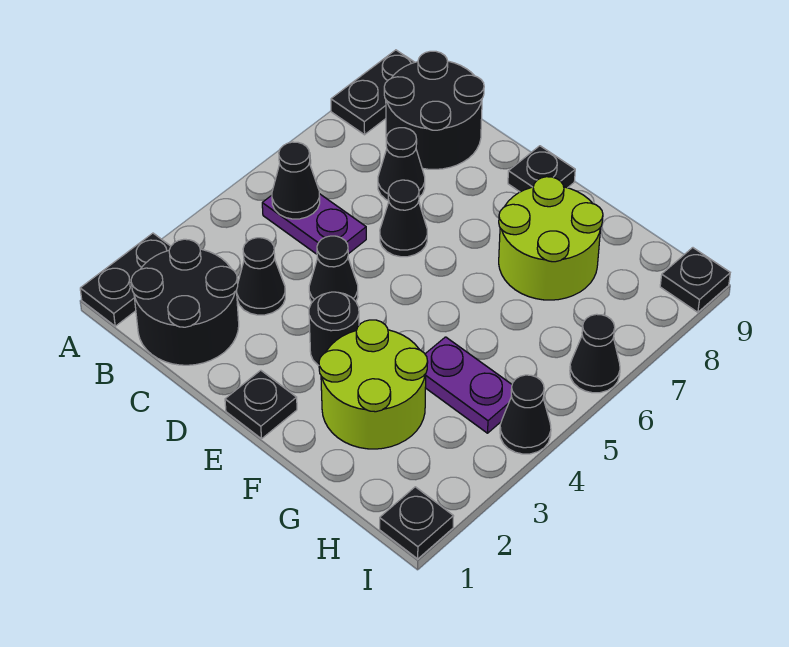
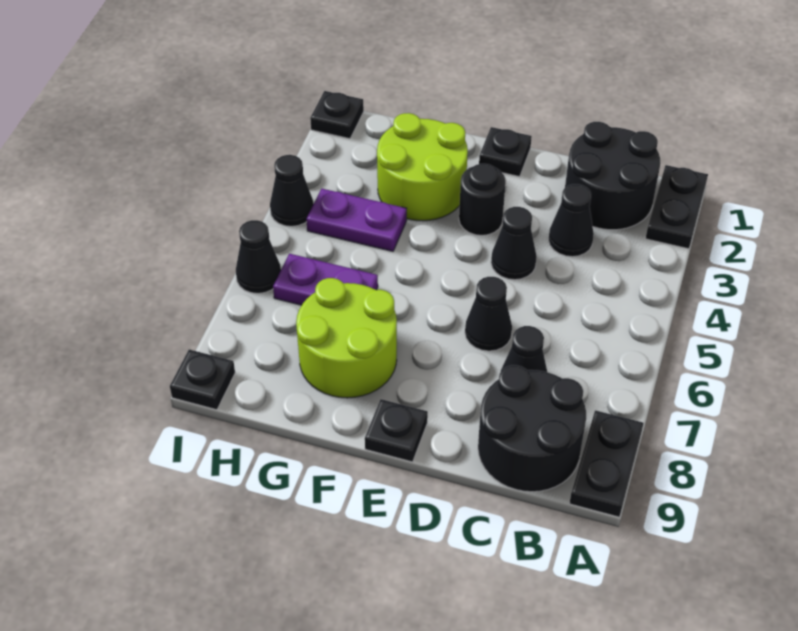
purple plate B5:C5 level 1 -> purple plate G6:H6 level 1
black cone B5 level 2 -> none

